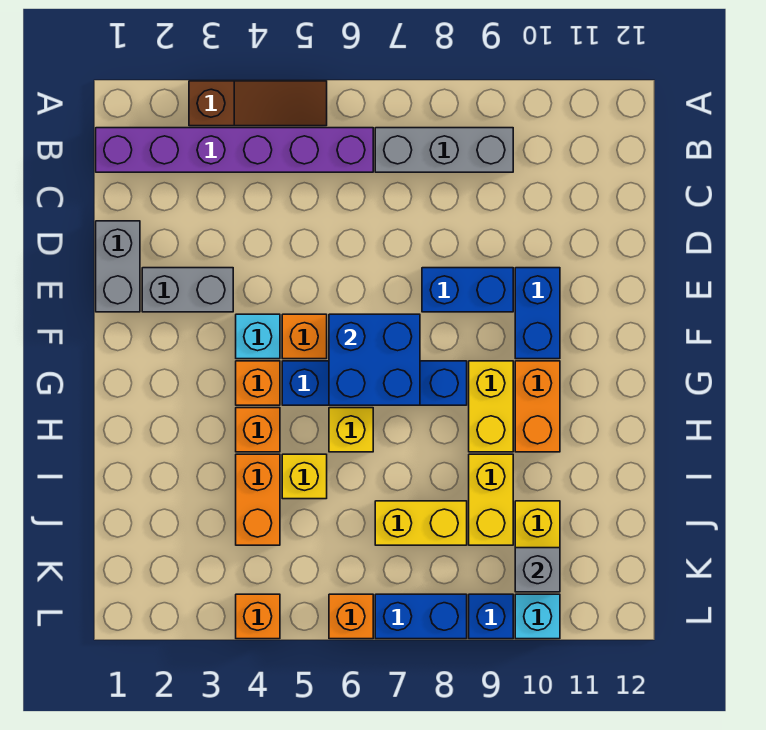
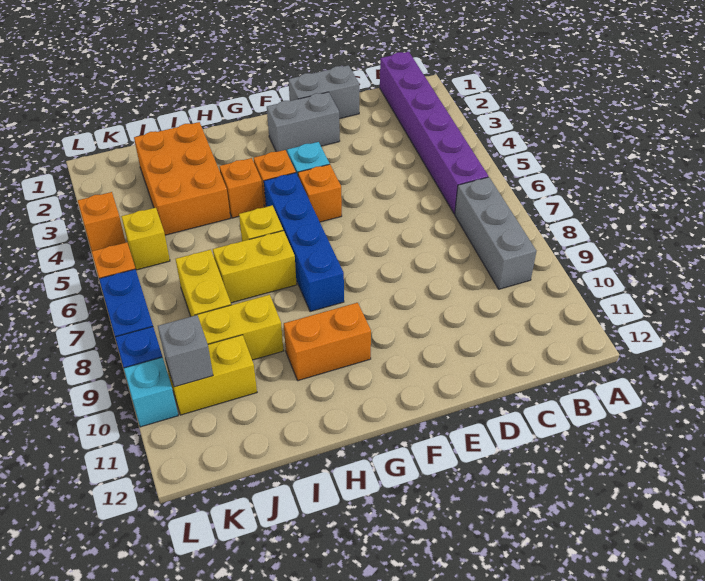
brown slope A3:A5 level 1 top 3 -> none
grey brick E2:E3 level 1 -> grey brick E2:F2 level 1
blue brick E8:E9 level 1 -> none
blue brick E10:F10 level 1 -> none
blue brick F6:G7 level 2 -> none
yellow brick G9:H9 level 1 -> yellow brick H7:I7 level 1
orange brick I4:J4 level 1 -> orange brick I2:J4 level 1
yellow brick I5 level 1 -> yellow brick K5 level 1

